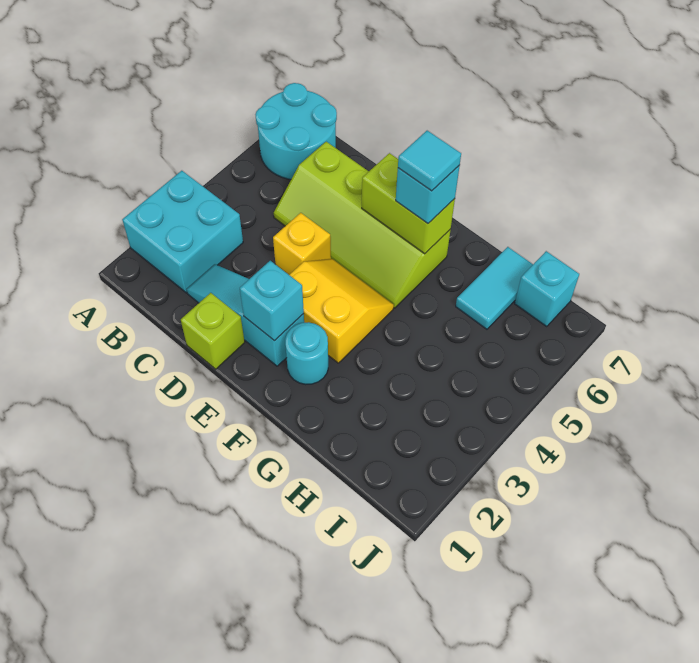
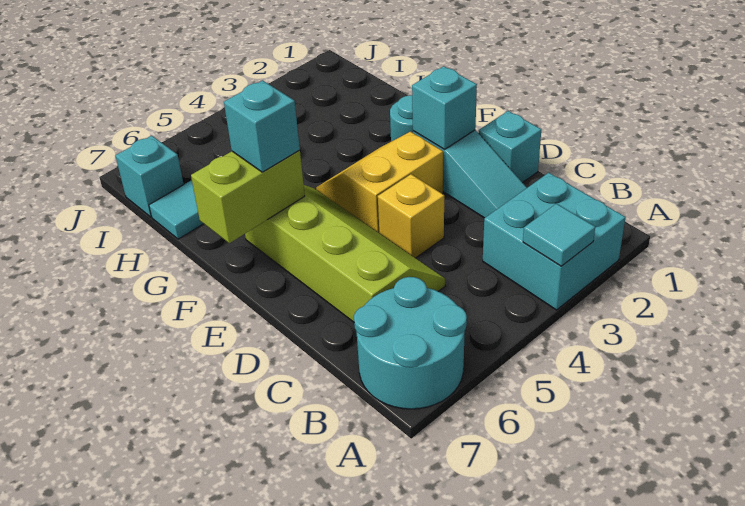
lime brick D1 level 1 -> cyan brick D1 level 1
yellow slope E3:F4 level 1 top 3 -> yellow slope E3:F4 level 1 top E
lime brick E6:F6 level 2 -> lime brick F6:F7 level 2
cyan tile F6 level 4 -> cyan tile A3 level 2

